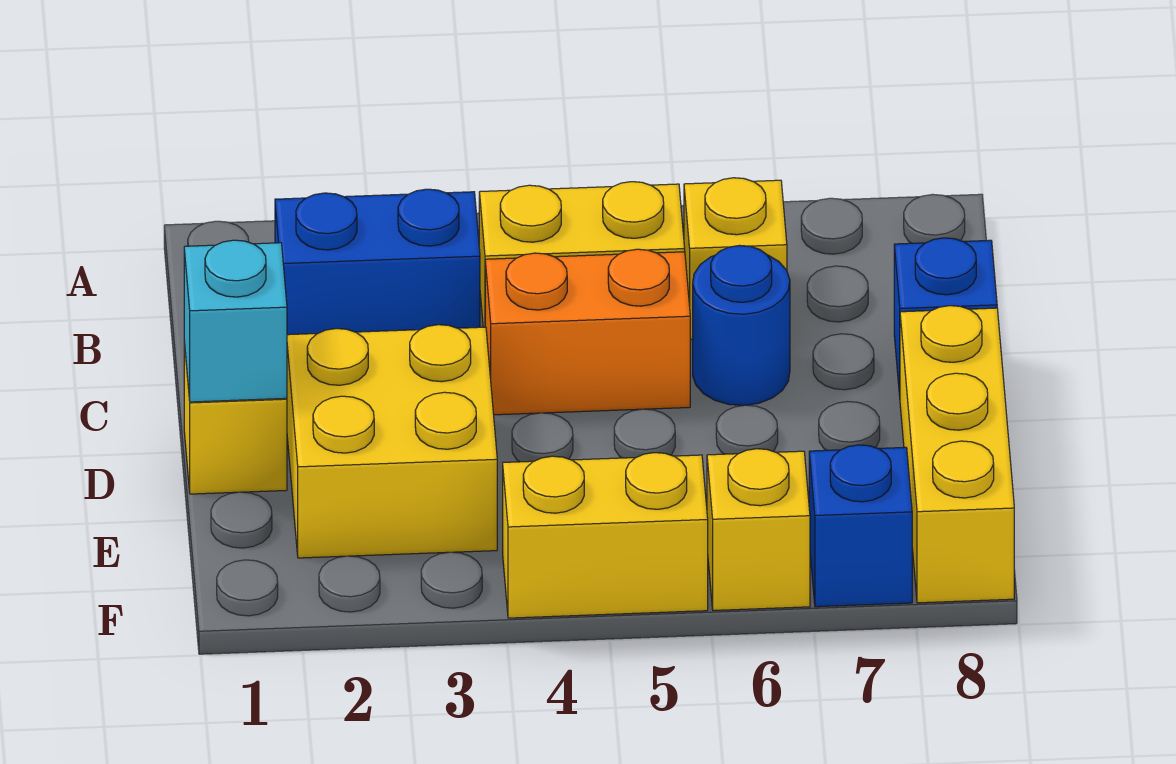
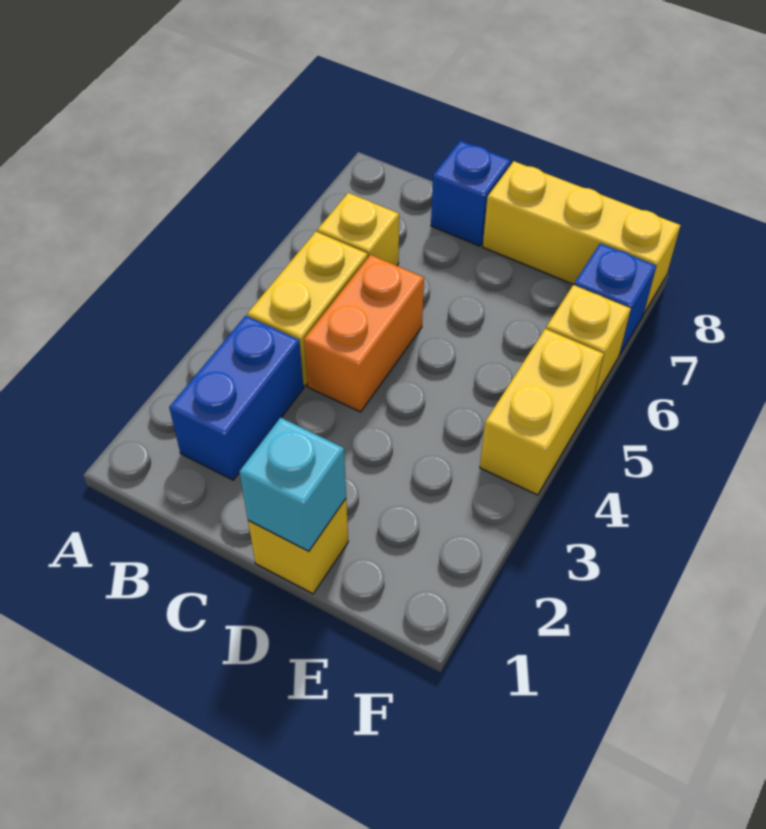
blue round brick C6 level 1 -> none
yellow brick D2:E3 level 1 -> none

